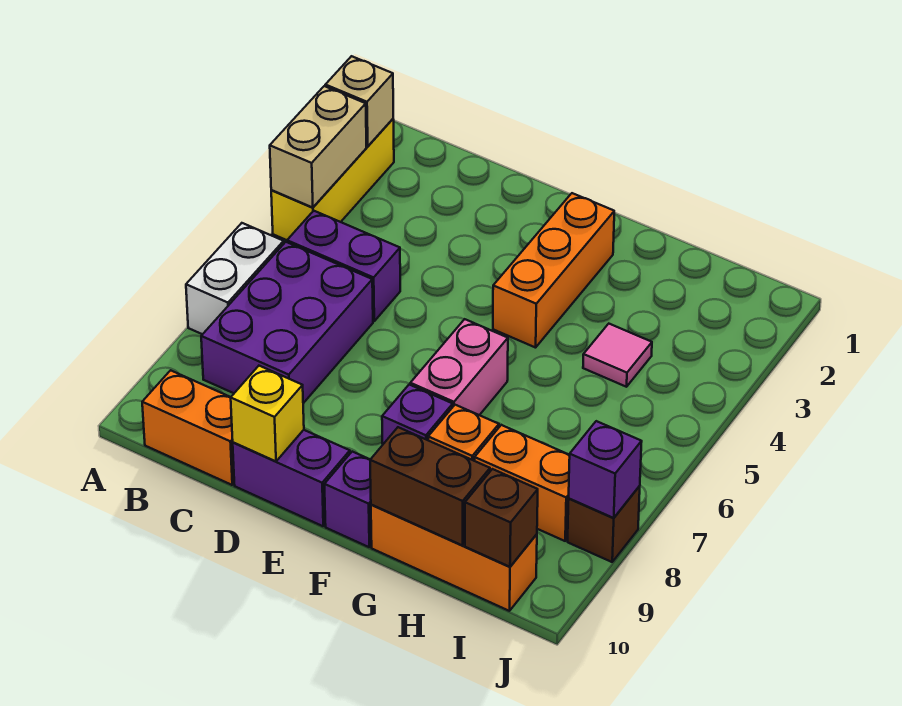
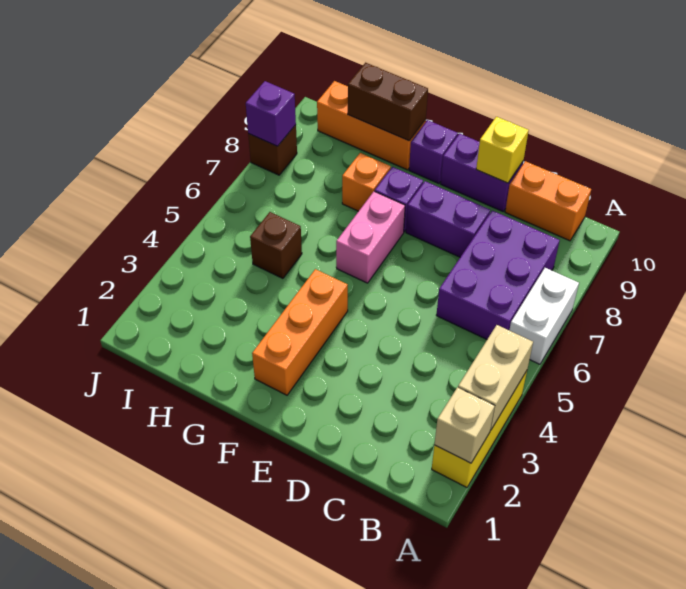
purple brick B5:C5 level 1 -> purple brick D8:E8 level 1
pink tile H4 level 1 -> none
orange brick H8:I8 level 1 -> none
brown brick I10 level 2 -> brown brick H5 level 1

